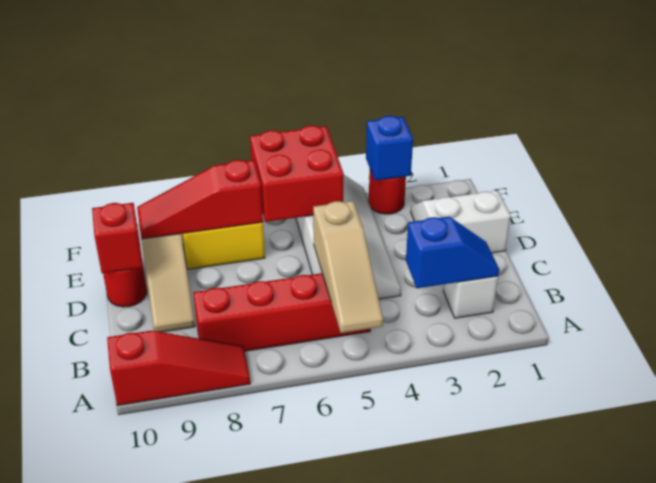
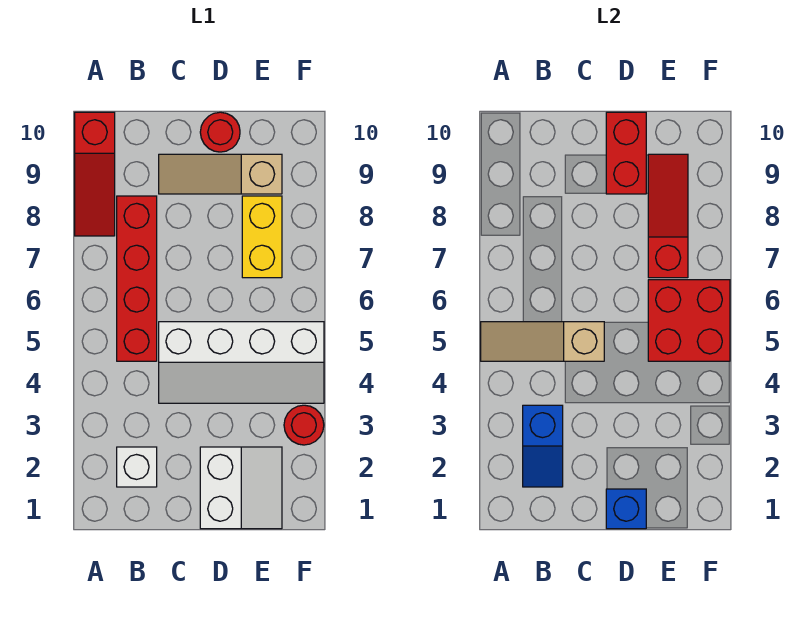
red brick D10 level 2 -> red brick D9:D10 level 2
blue brick F3 level 2 -> blue brick D1 level 2

